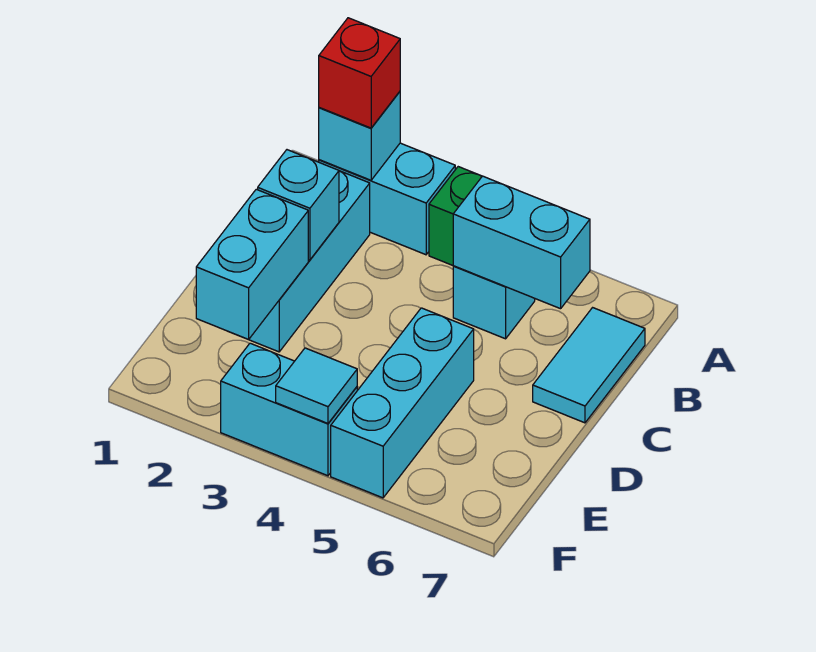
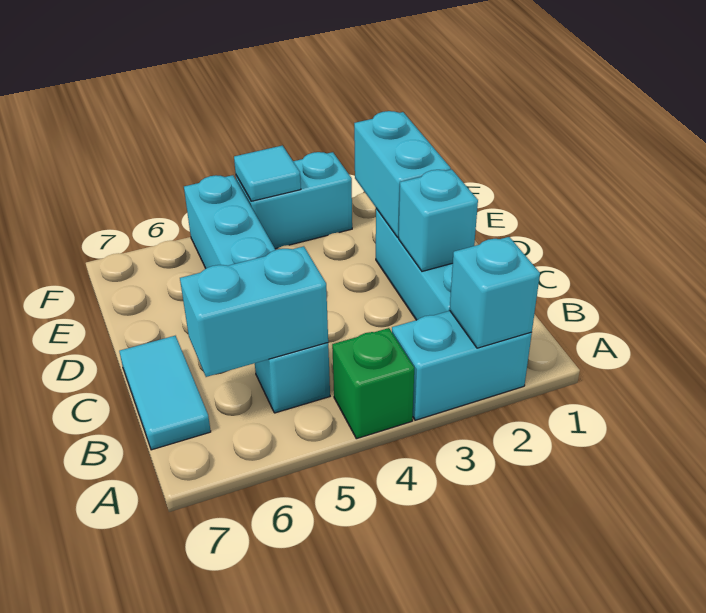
red brick A2 level 3 -> none

